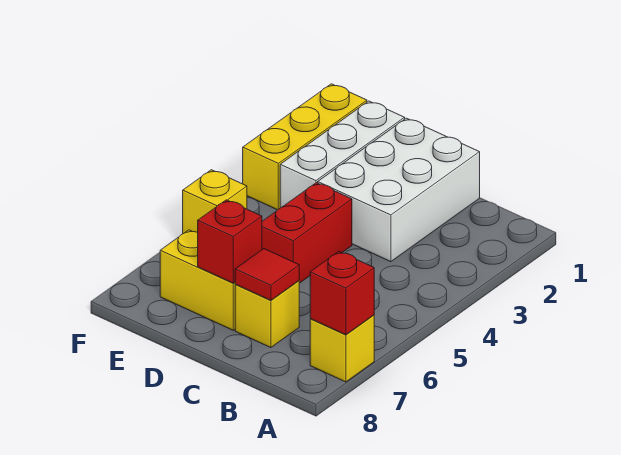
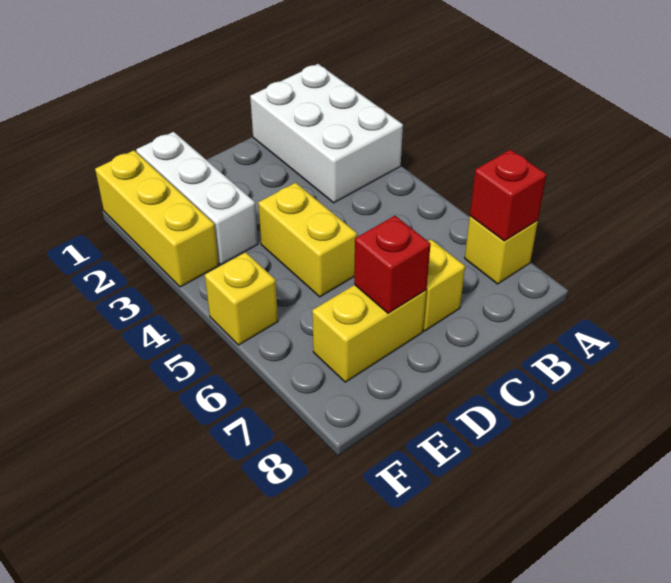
white brick C1:D3 level 1 -> white brick A1:B3 level 1
red tile C7 level 2 -> none
red brick D4:D5 level 1 -> yellow brick D4:D5 level 1

